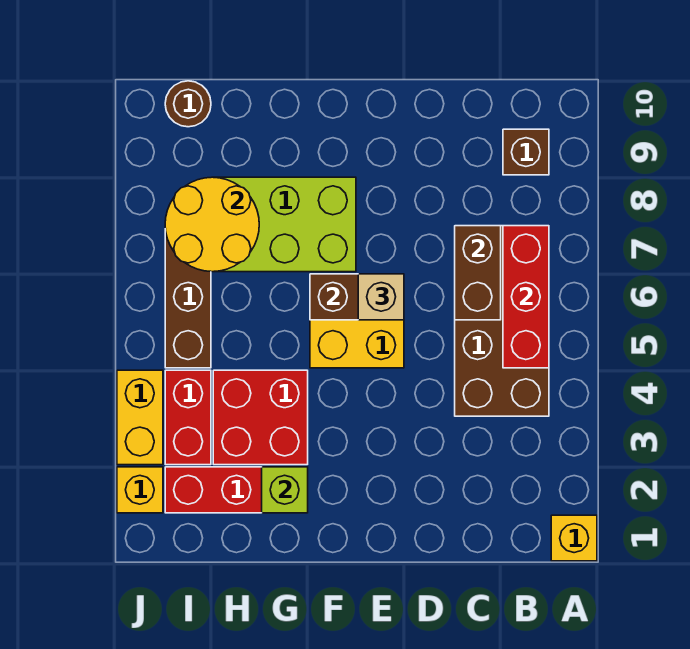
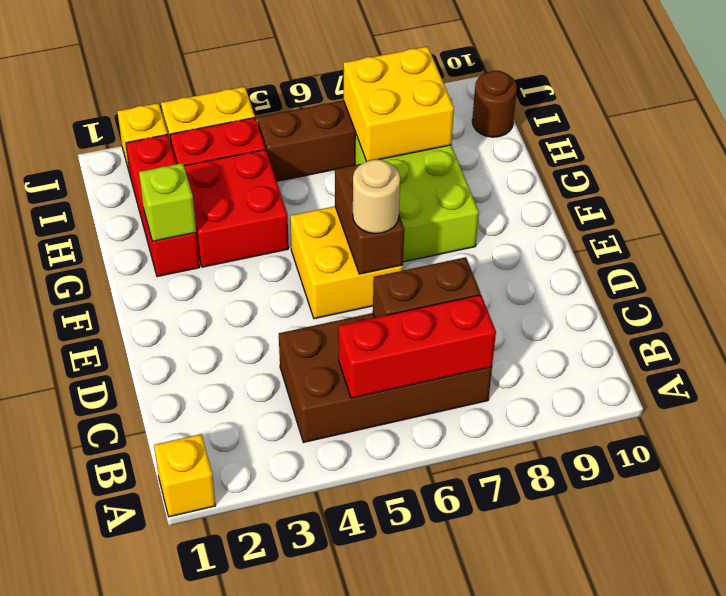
brown brick B9 level 1 -> none
tan brick E6 level 3 -> tan round brick E6 level 3
yellow round brick H7:I8 level 2 -> yellow brick H7:I8 level 2

